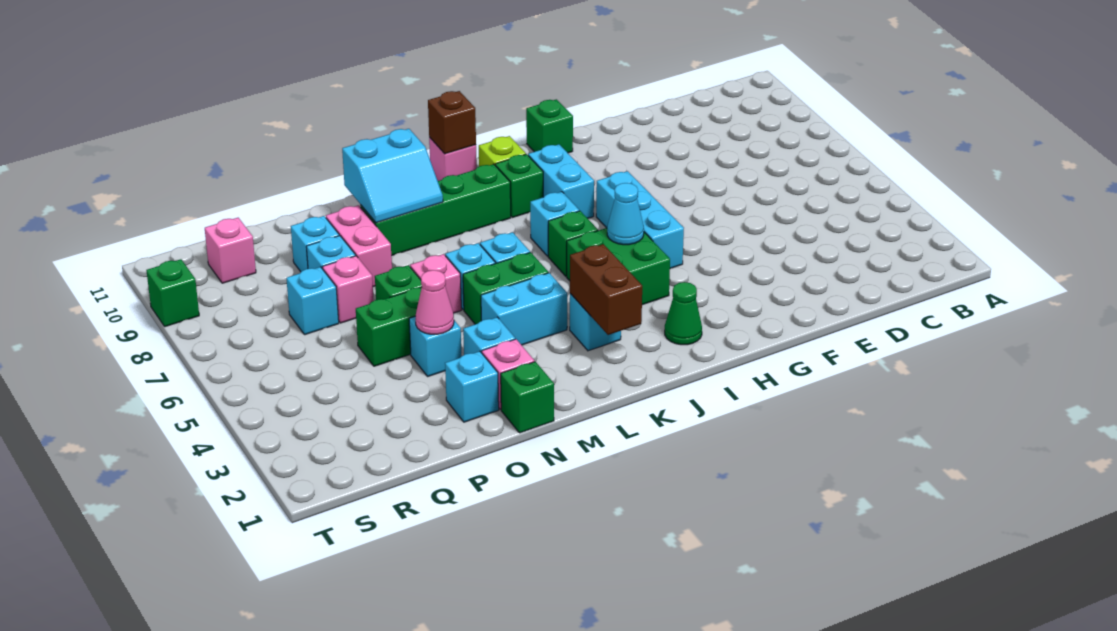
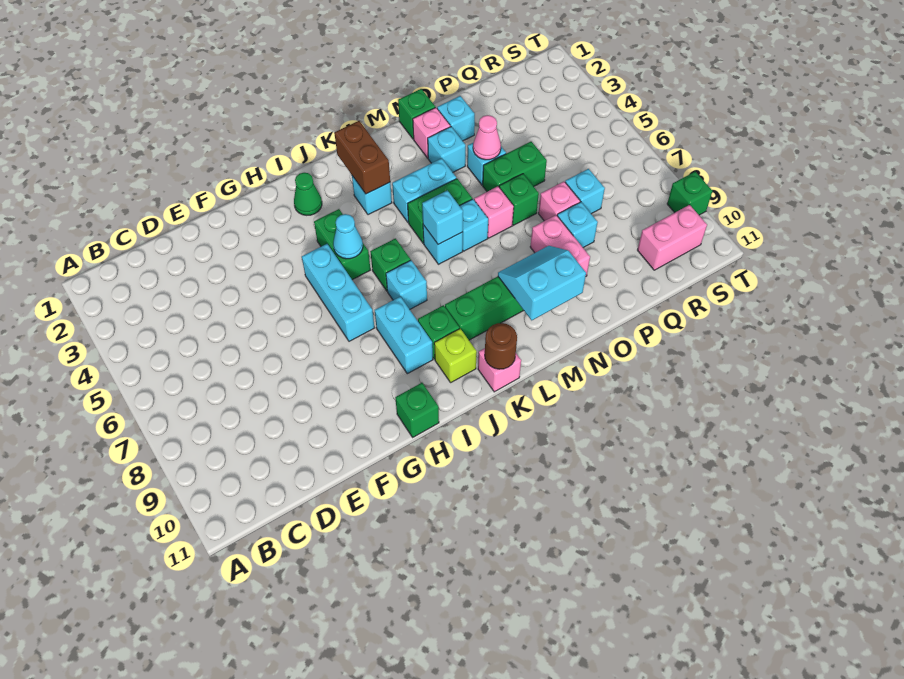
green brick I4:J5 level 1 -> green brick I4:I5 level 1
brown brick K11 level 2 -> brown round brick K11 level 2
cyan brick P9 level 1 -> cyan brick L6 level 2
pink brick R10 level 1 -> pink brick R10:S10 level 1

